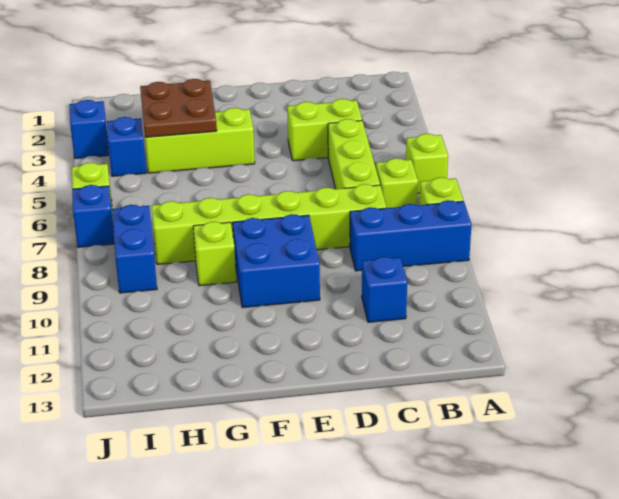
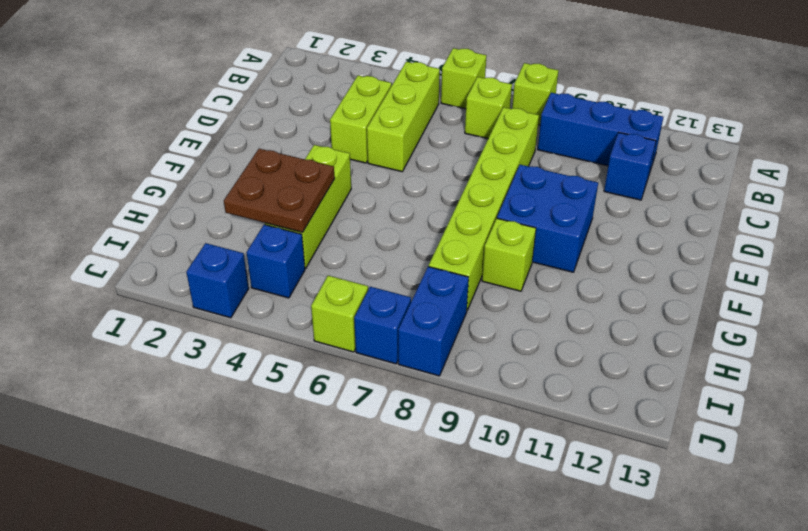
blue brick A9:C9 level 1 -> blue brick B9:B11 level 1
lime brick C5:C7 level 1 -> lime brick B5:D5 level 1
blue brick I8:I9 level 1 -> blue brick I8:J8 level 1

